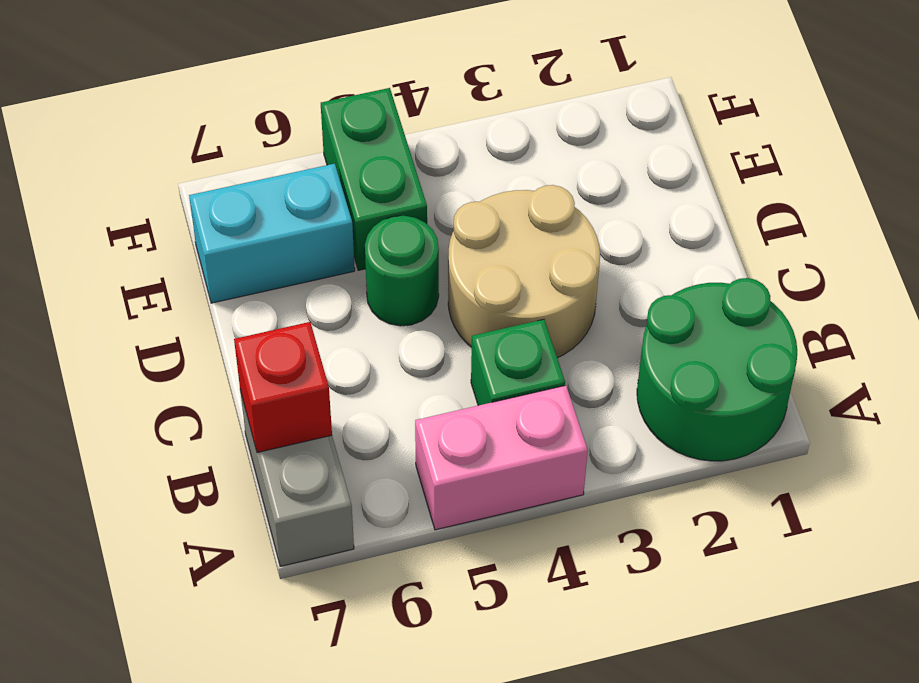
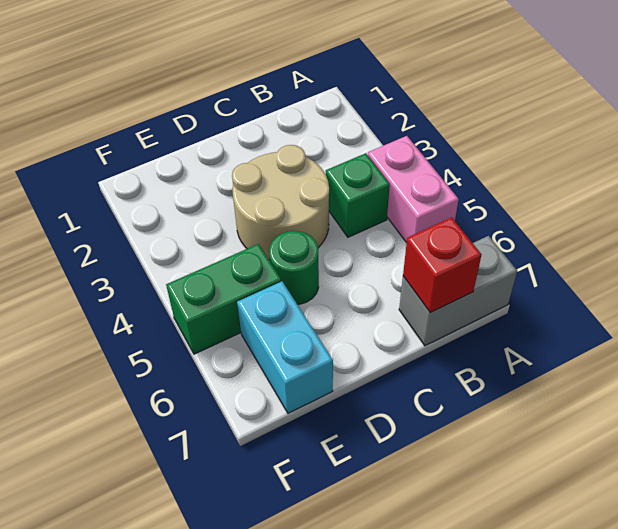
green round brick A1:B2 level 1 -> none

